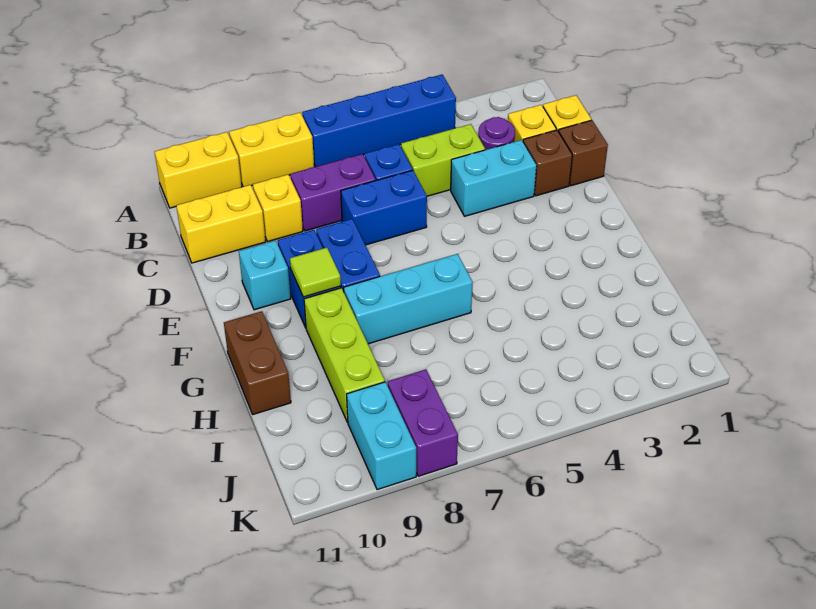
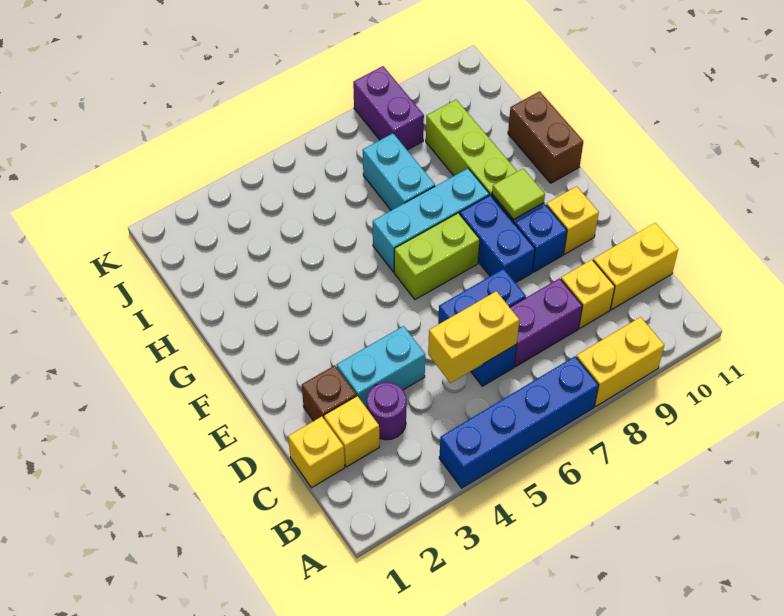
yellow brick A10:A11 level 1 -> yellow brick C5:C6 level 2
lime brick C4:C5 level 1 -> lime brick F6:F7 level 1
brown brick D1 level 1 -> none
cyan brick E10 level 1 -> yellow brick E10 level 1
cyan brick J9:K9 level 1 -> cyan brick H7:I7 level 1

